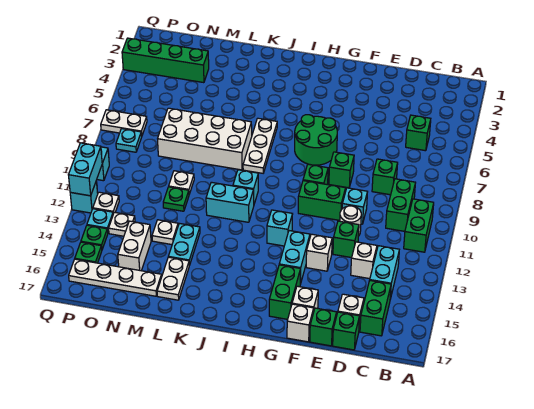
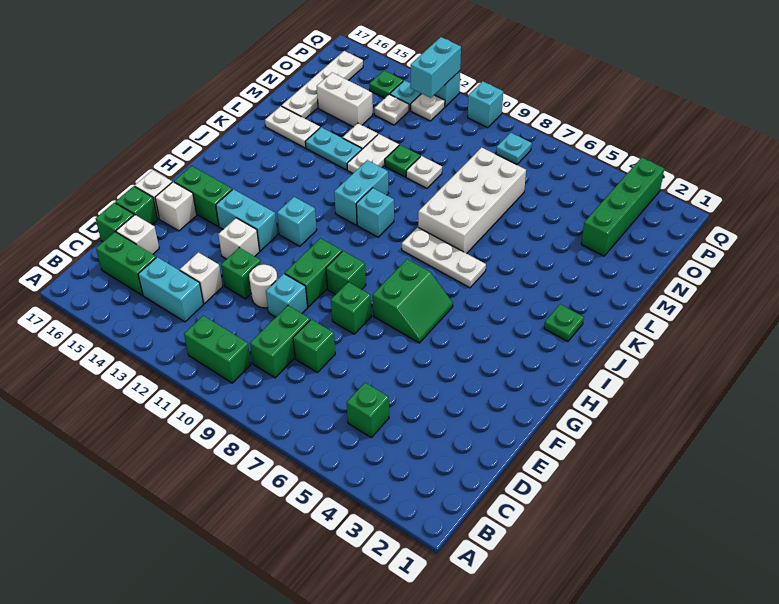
green brick C9:C10 level 1 -> green brick C9:D9 level 1
green round brick G6:H7 level 1 -> green slope G6:H7 level 1 top 7
white plate P7:Q7 level 1 -> white plate L12:M12 level 1
green plate P15 level 1 -> green plate J2 level 1
cyan brick Q11:Q12 level 2 -> cyan brick P12:Q12 level 2

